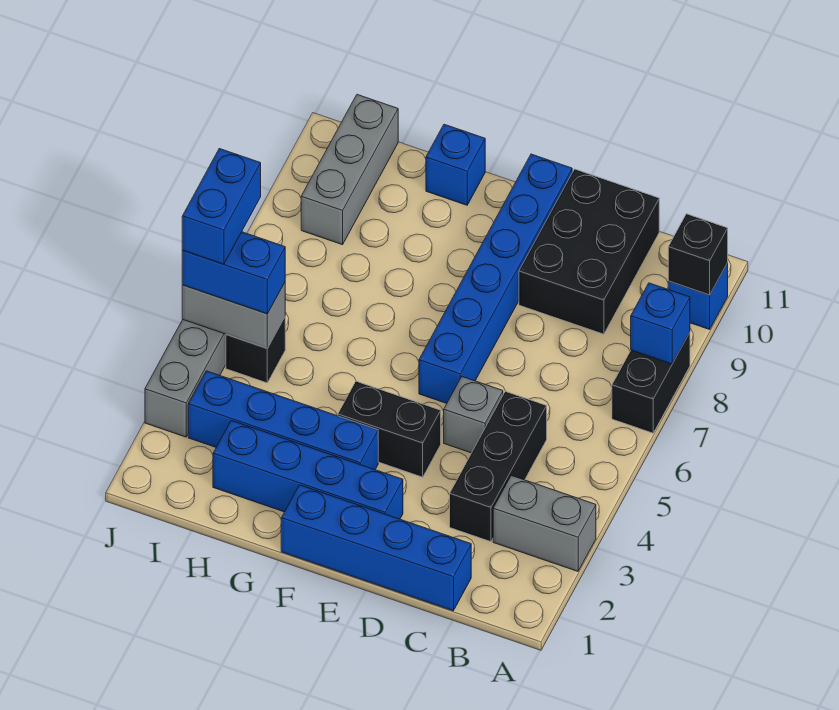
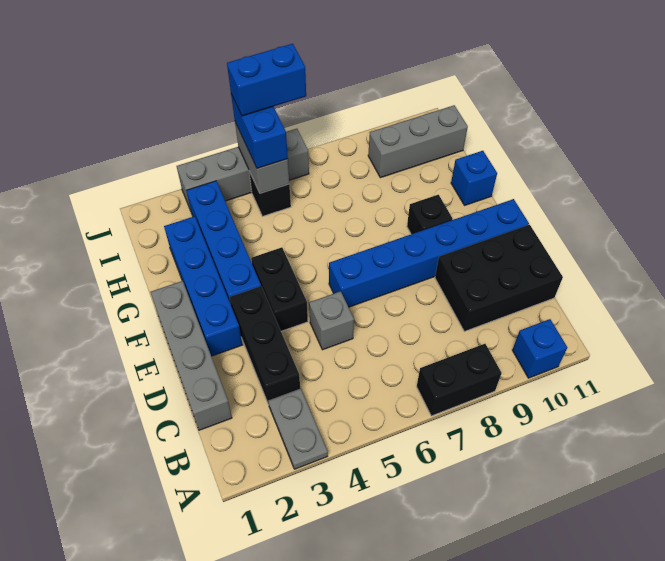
grey brick A3:B3 level 1 -> grey plate A3:B3 level 1
blue brick A8 level 2 -> none
black brick A10 level 2 -> black brick F9 level 1
blue brick C1:F1 level 1 -> grey brick C1:F1 level 1
black brick C3:C5 level 1 -> black brick C3:E3 level 1

